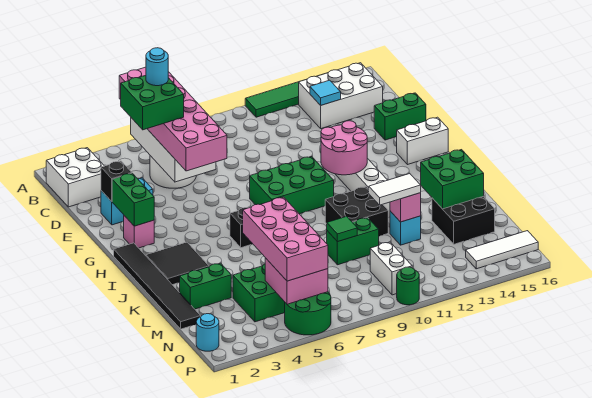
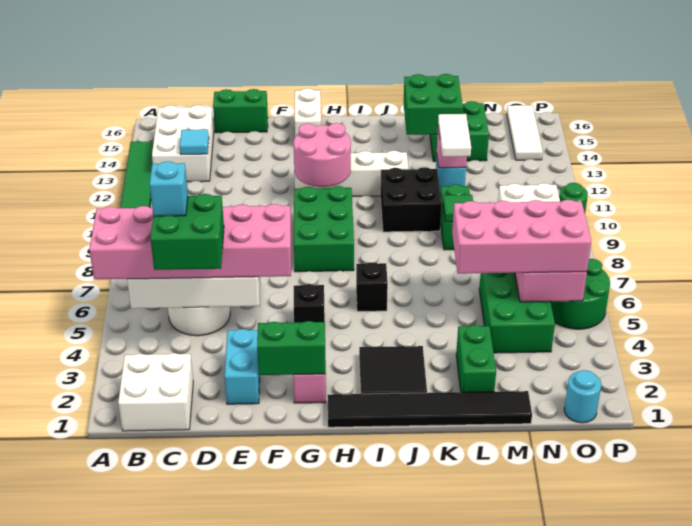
cyan round brick C5 level 5 -> cyan brick C5 level 5
black brick E2 level 2 -> black brick G5 level 1
green brick E15:E16 level 1 -> green brick D16:E16 level 1
black brick L14:M15 level 1 -> green brick L14:M15 level 1

